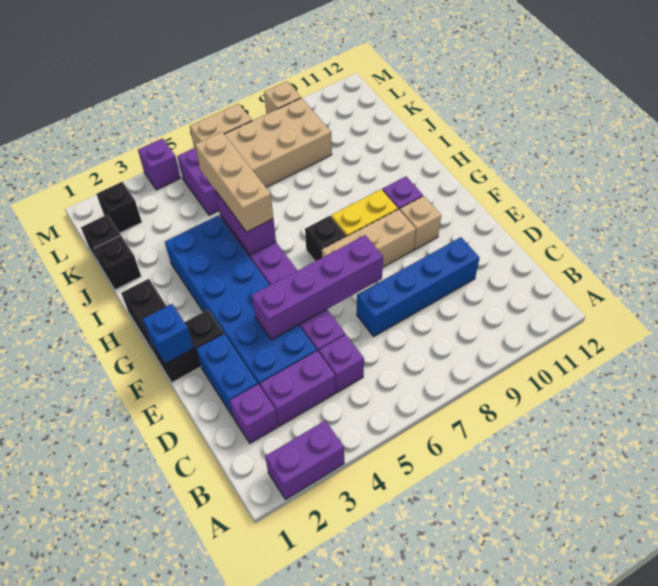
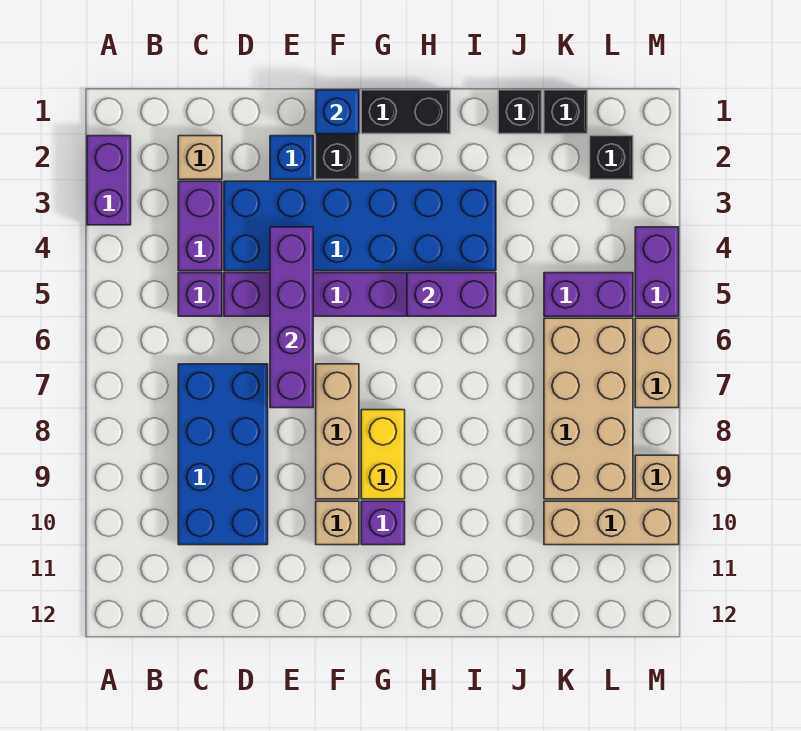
purple brick C2 level 1 -> tan brick C2 level 1
blue brick D2:E2 level 1 -> blue brick E2 level 1
blue brick D7:D10 level 1 -> blue brick C7:D10 level 1
black brick G7 level 1 -> none
tan brick H5:J5 level 3 -> tan brick K10:M10 level 1
purple brick M4 level 1 -> purple brick M4:M5 level 1

